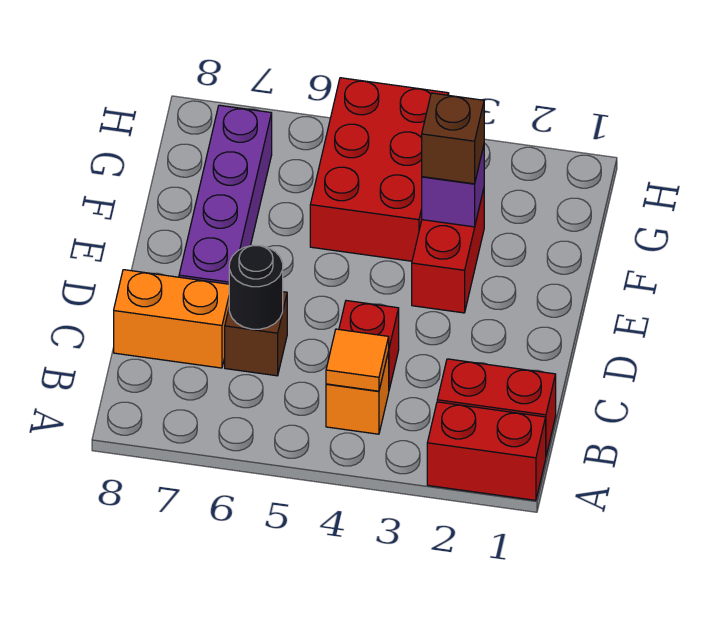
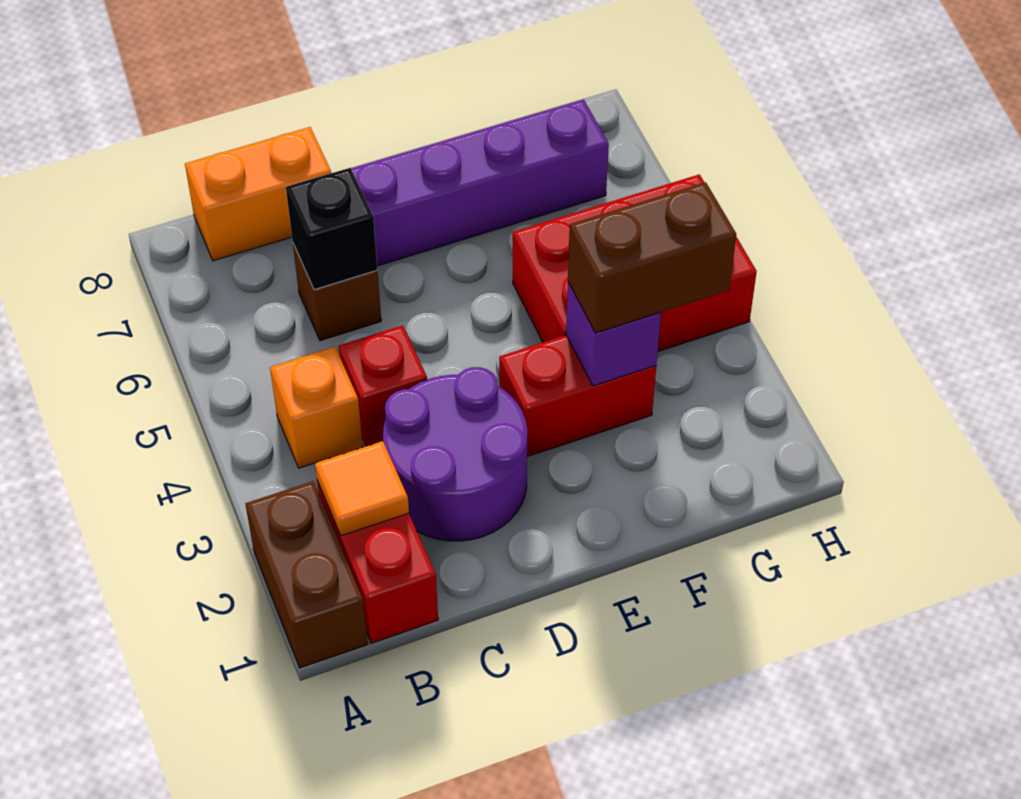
red brick A1:A2 level 1 -> brown brick A1:A2 level 1
orange tile B4 level 2 -> orange tile B2 level 2
none -> purple round brick C2:D3 level 1
black round brick C6 level 2 -> black brick C6 level 2
orange brick C7:C8 level 1 -> orange brick B8:C8 level 1
brown brick F3 level 3 -> brown brick F3:G3 level 3

